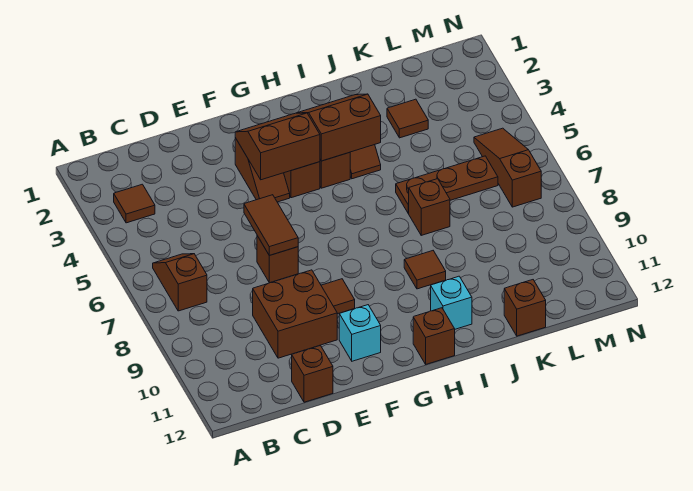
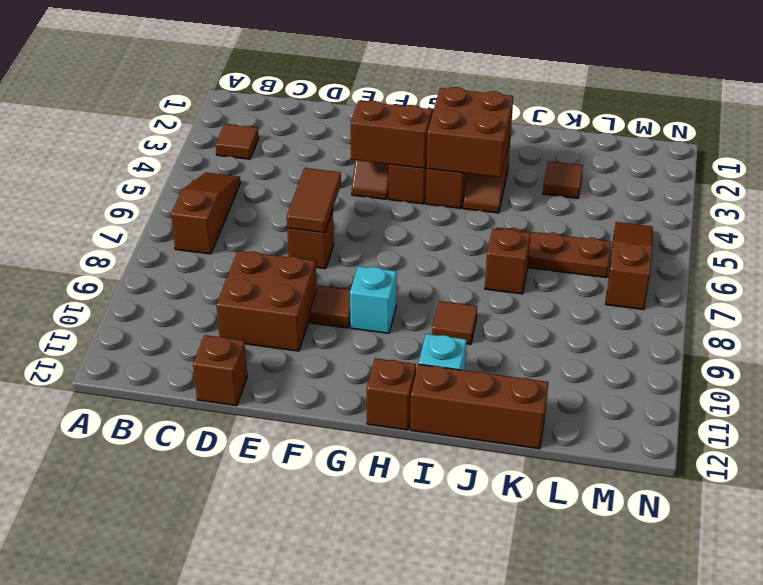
brown slope B6:B7 level 1 top 7 -> brown slope B5:B7 level 1 top 7
cyan brick F11 level 1 -> cyan brick G9 level 1
brown slope H3:I4 level 2 top 4 -> brown brick H3:I4 level 2
brown brick K12 level 1 -> brown brick I12:K12 level 1

